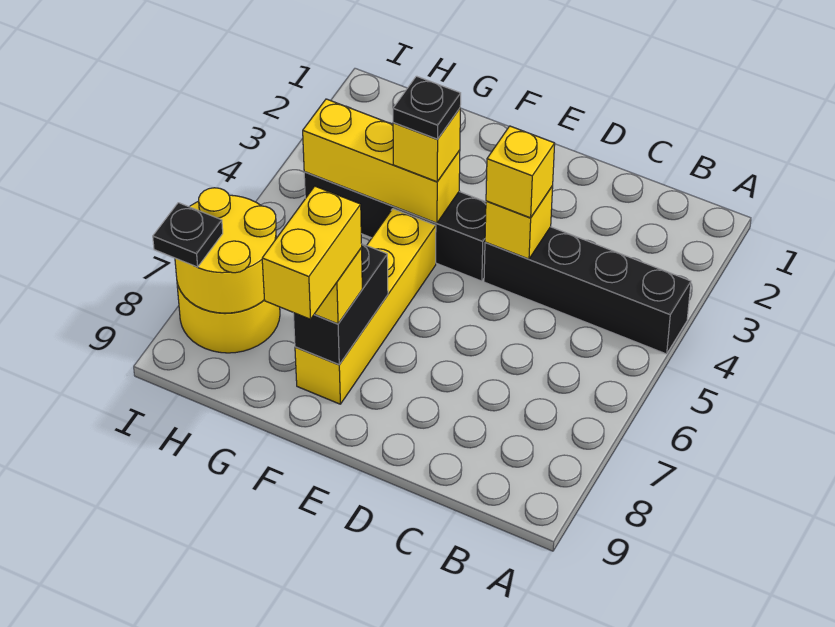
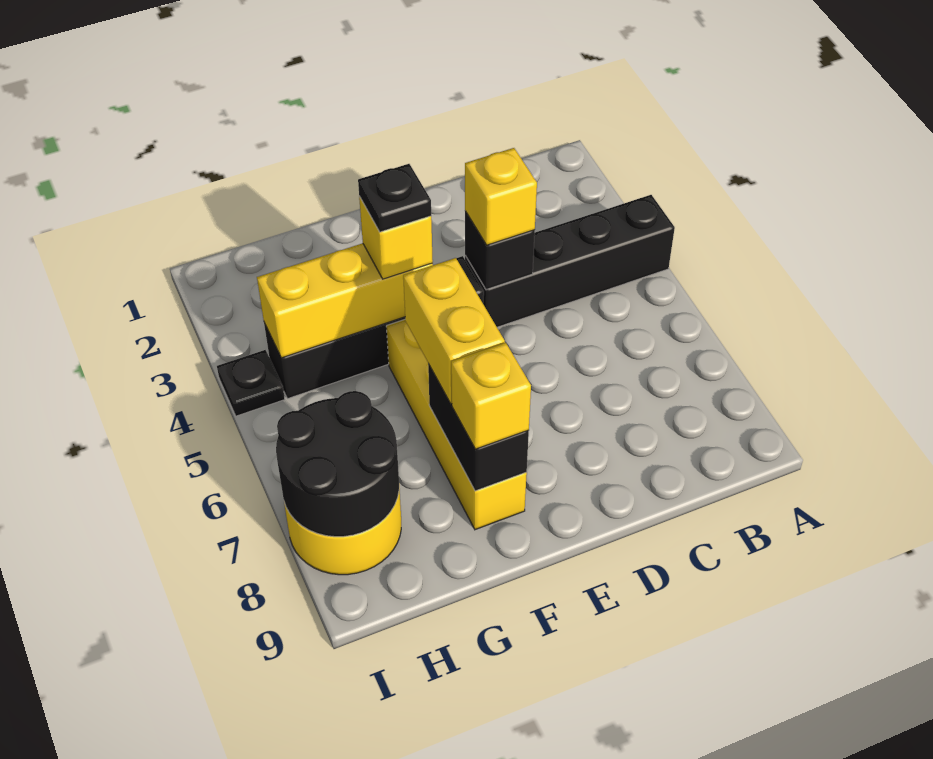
yellow brick D4 level 2 -> black brick D4 level 2
yellow brick F8:F9 level 4 -> yellow brick F6:F7 level 3
yellow round brick H7:I8 level 2 -> black round brick H7:I8 level 2
black plate I8 level 3 -> black plate I4 level 1

